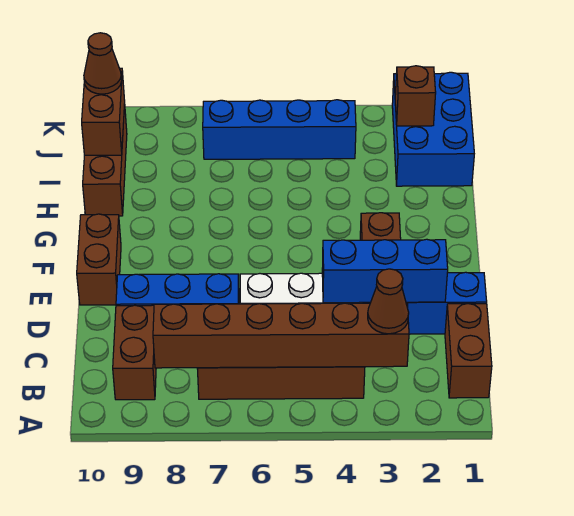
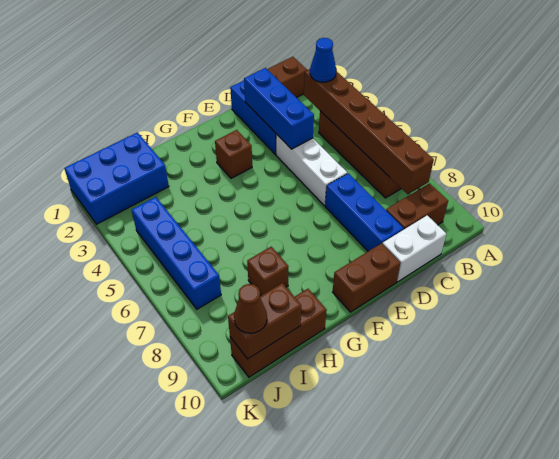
brown cone B3 level 3 -> blue cone B3 level 3
none -> white brick C10:D10 level 1
brown brick J2 level 2 -> brown brick H8 level 1

